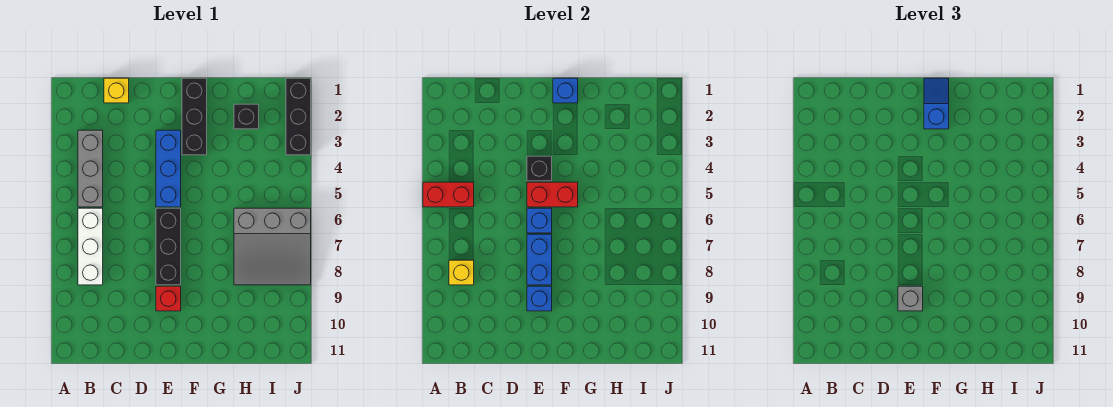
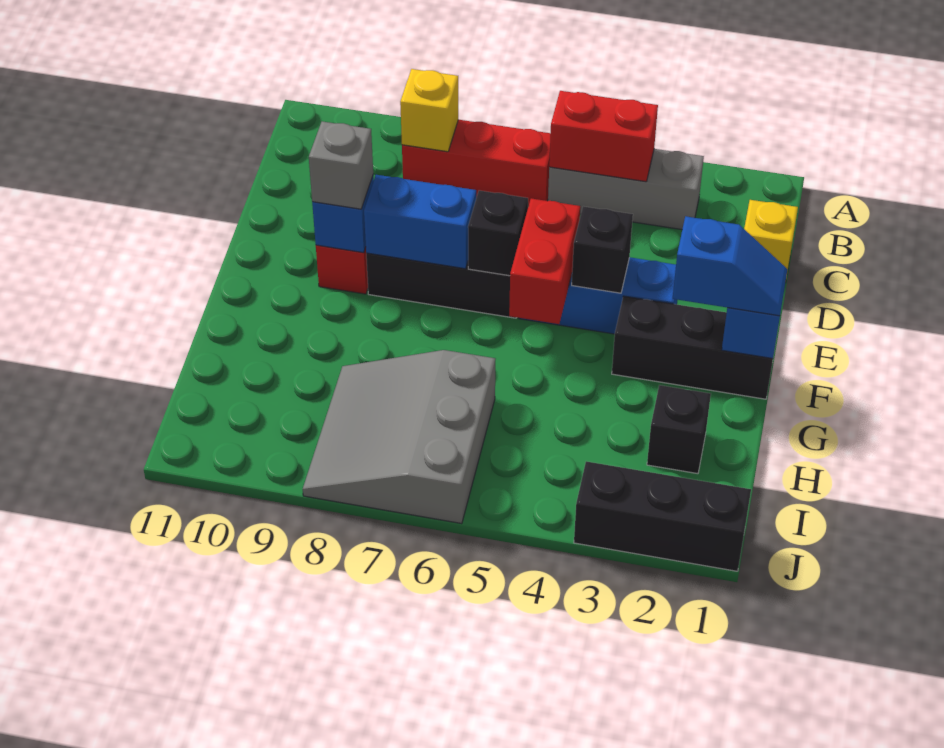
red brick A5:B5 level 2 -> red brick B4:B5 level 2
white brick B6:B8 level 1 -> red brick B6:B8 level 1
blue brick E6 level 2 -> black brick E6 level 2

